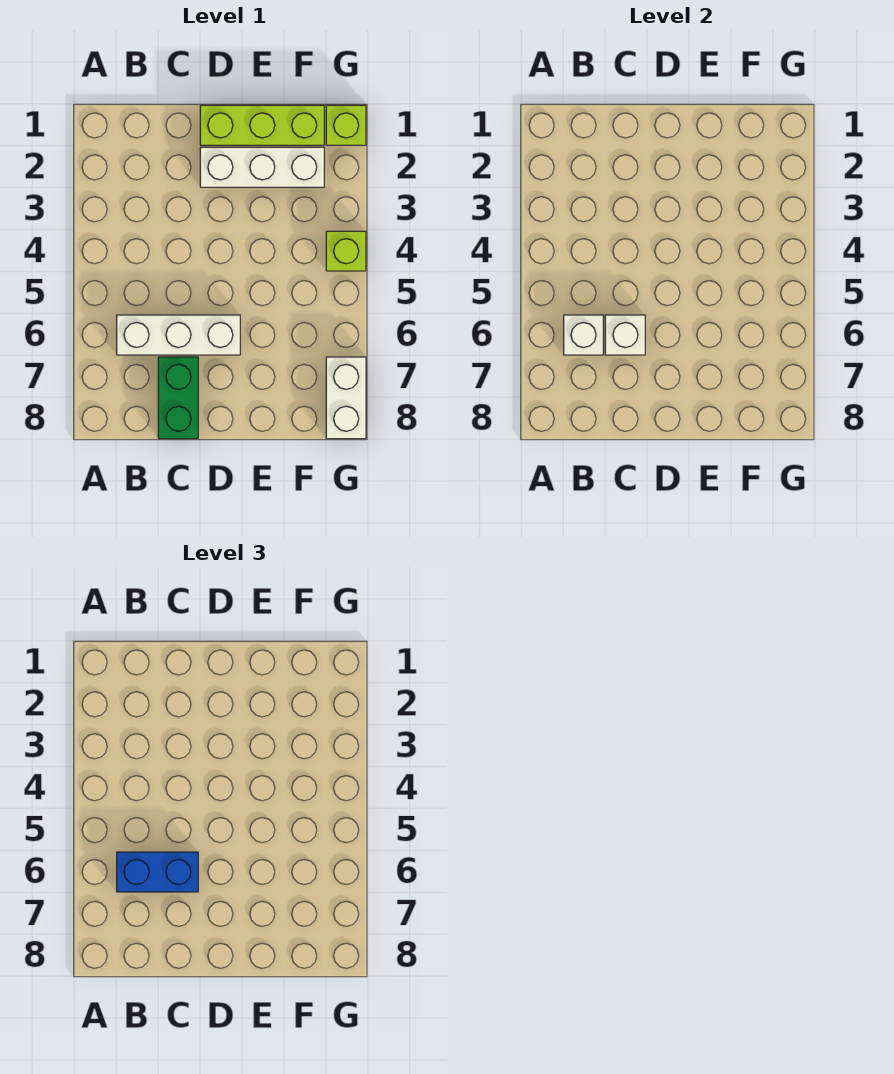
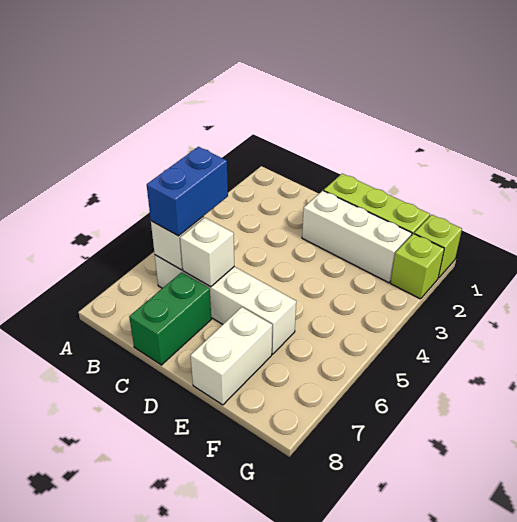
white brick B6:D6 level 1 -> white brick B6:E6 level 1
blue brick B6:C6 level 3 -> blue brick B5:B6 level 3
lime brick G4 level 1 -> lime brick G2 level 1
white brick G7:G8 level 1 -> white brick E7:E8 level 1

